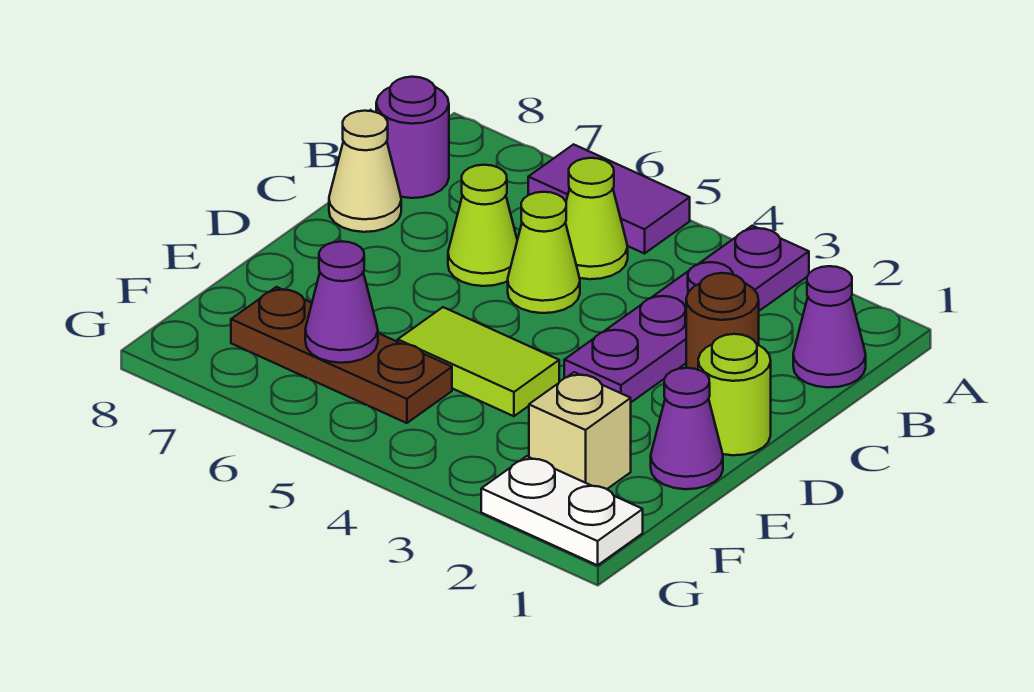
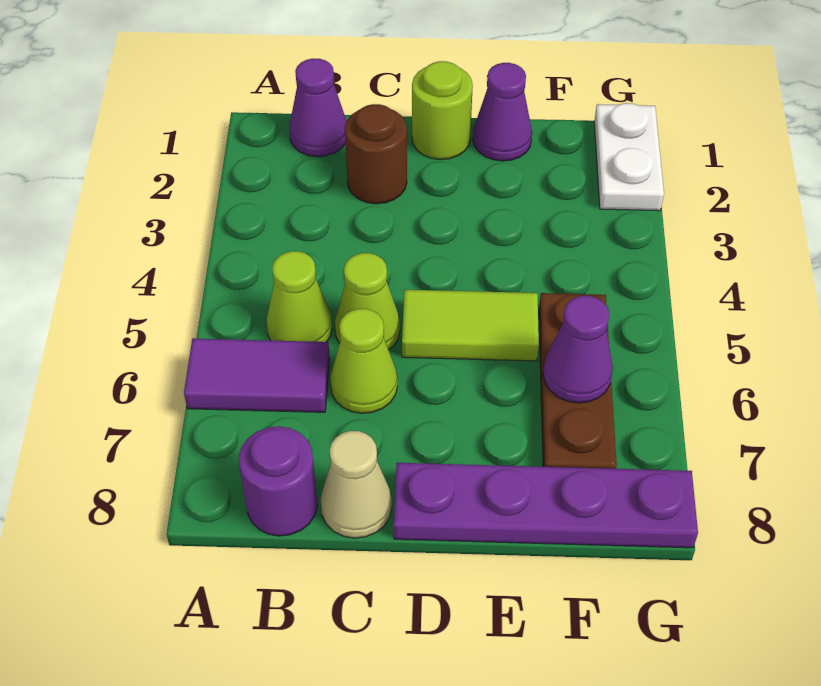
purple plate A3:D3 level 1 -> purple plate D8:G8 level 1
purple tile A5:A6 level 1 -> purple tile A6:B6 level 1
lime tile E4:E5 level 1 -> lime tile D5:E5 level 1
tan brick F2 level 1 -> none

